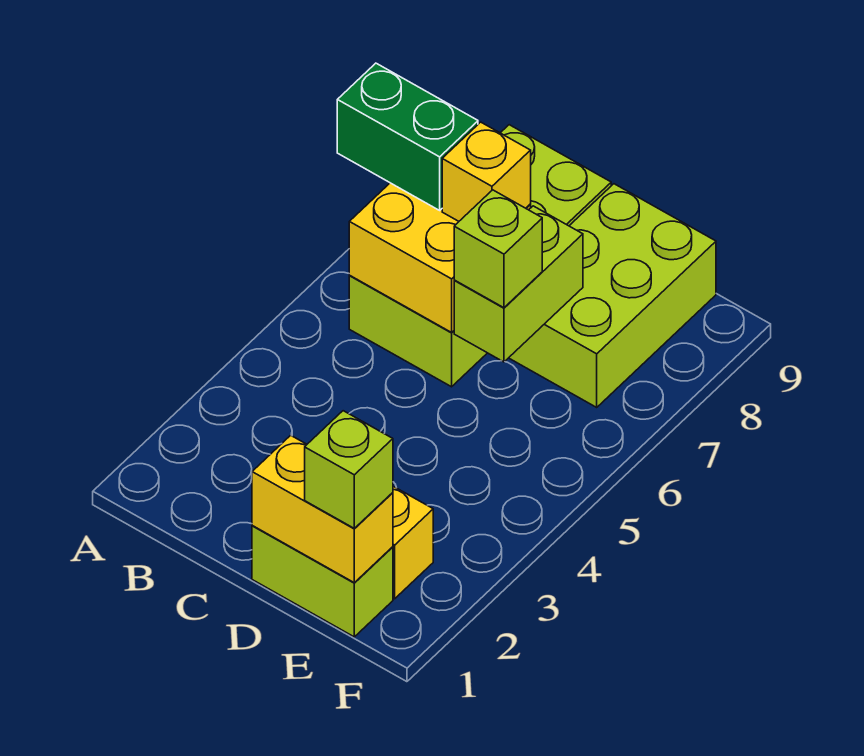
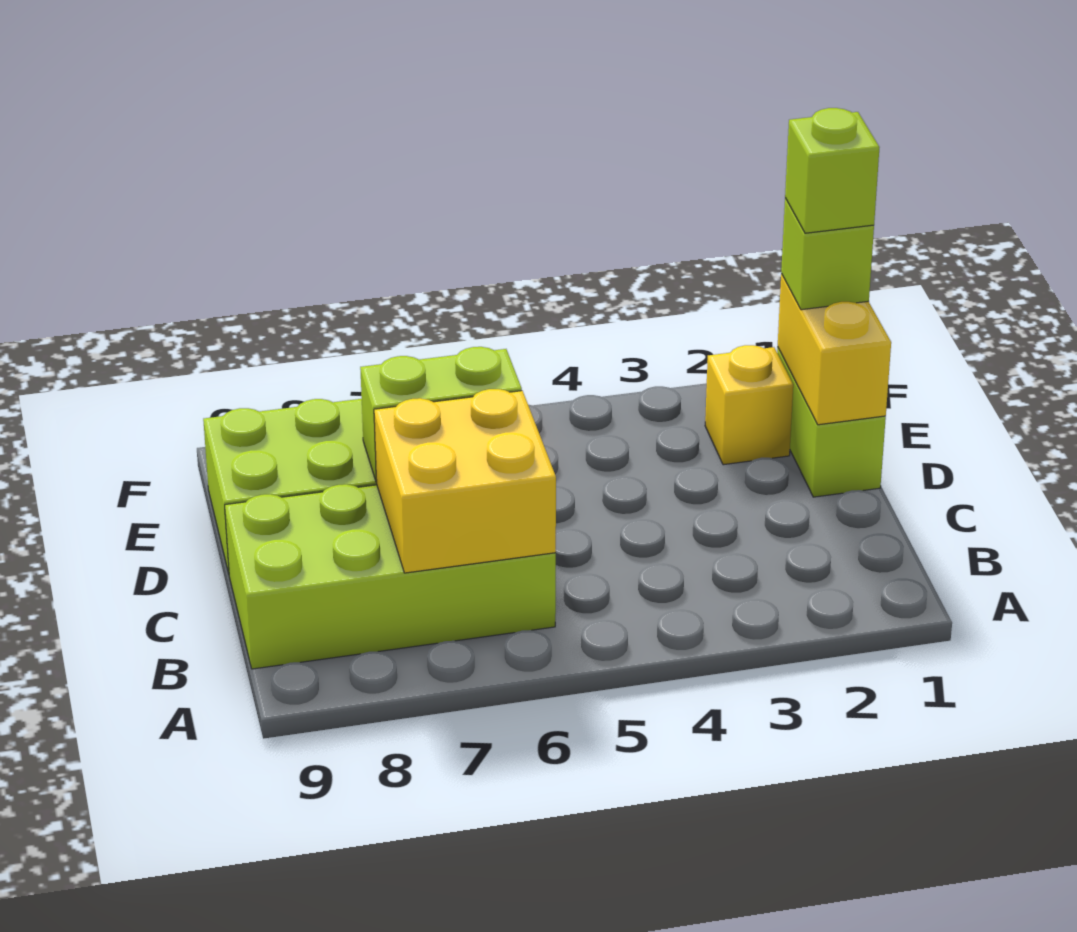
green brick A7:B7 level 3 -> none
yellow brick C7 level 3 -> none
lime brick D6 level 3 -> lime brick E1 level 4

